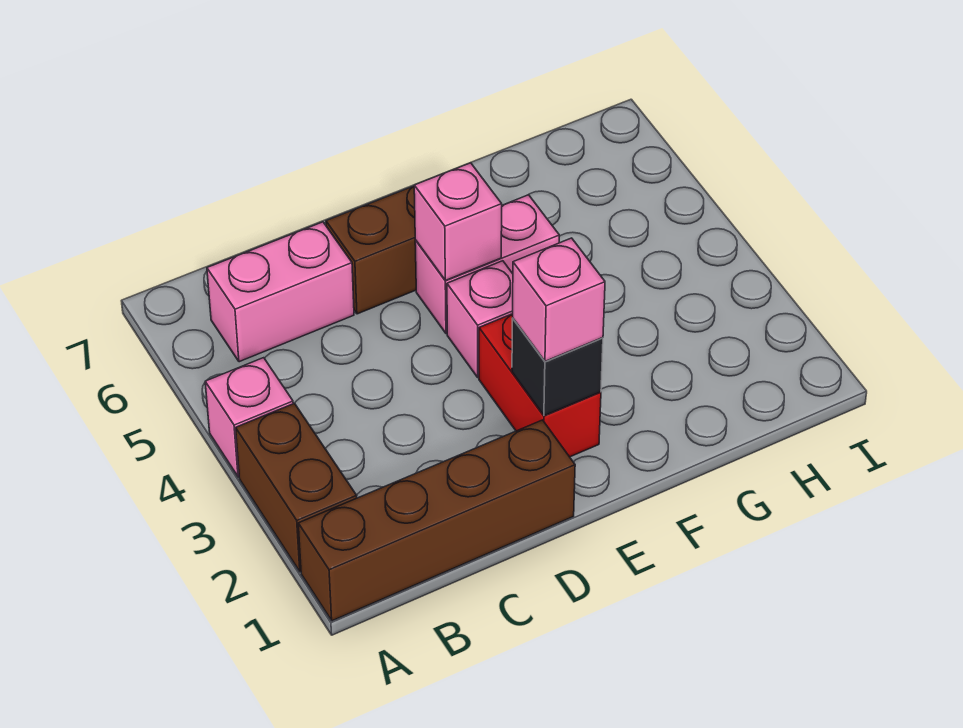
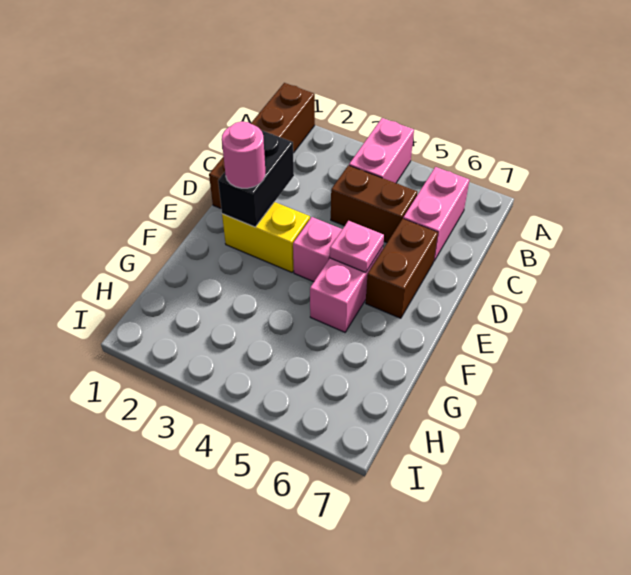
brown brick A2:A3 level 1 -> brown brick C4:C5 level 1
pink brick A4 level 1 -> pink brick A4:B4 level 1
red brick E2:E3 level 1 -> yellow brick E2:E3 level 1
black brick E2 level 2 -> black brick D2:E2 level 2
pink brick E2 level 3 -> pink round brick E2 level 3
pink brick E5 level 2 -> pink plate E5 level 2

